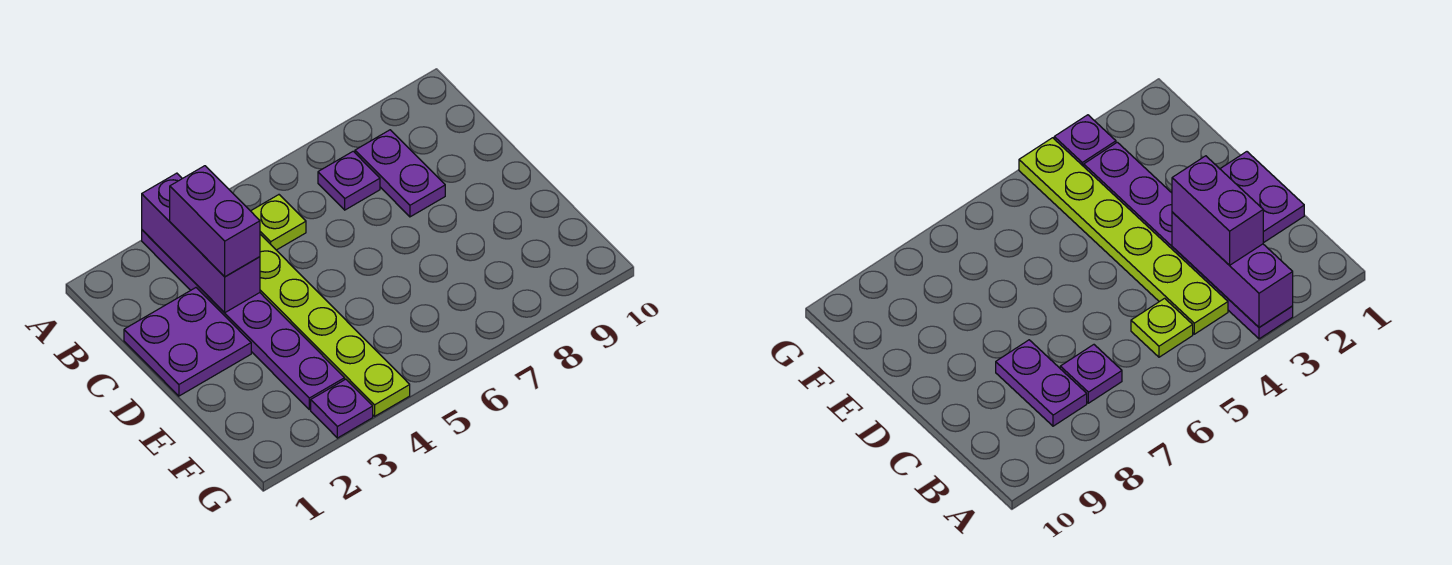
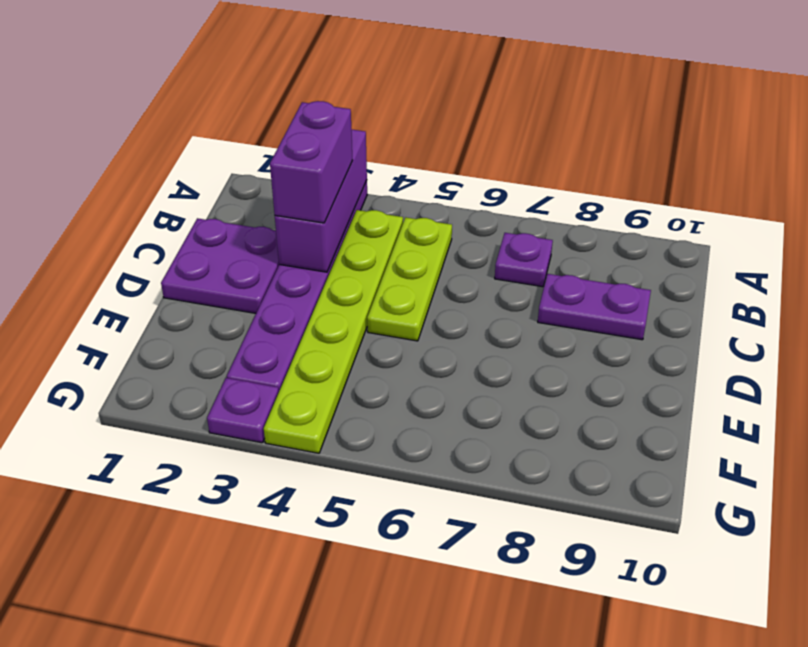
lime plate B5 level 1 -> lime plate B5:D5 level 1
purple plate B8:C8 level 1 -> purple plate C8:C9 level 1

